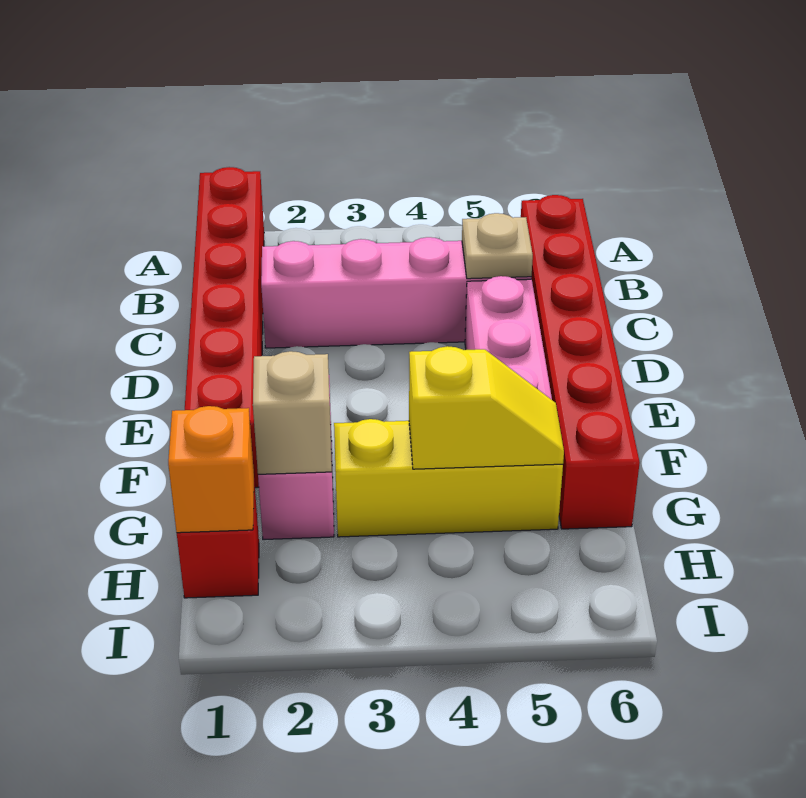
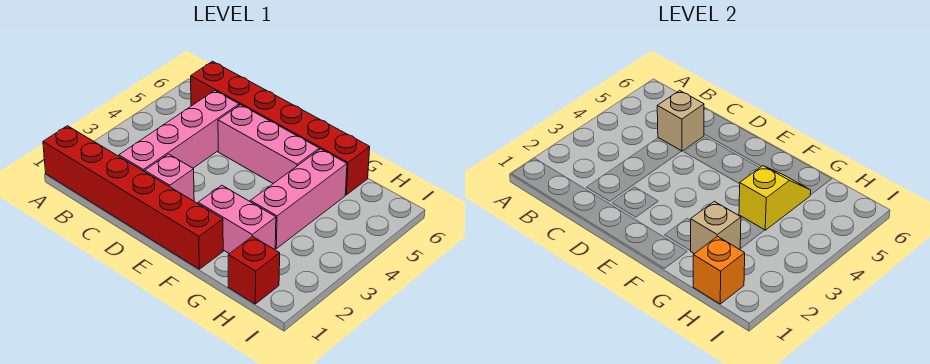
tan plate C5 level 2 -> tan brick C5 level 2
none -> pink brick D2 level 1
yellow brick G3:G5 level 1 -> pink brick G3:G5 level 1

